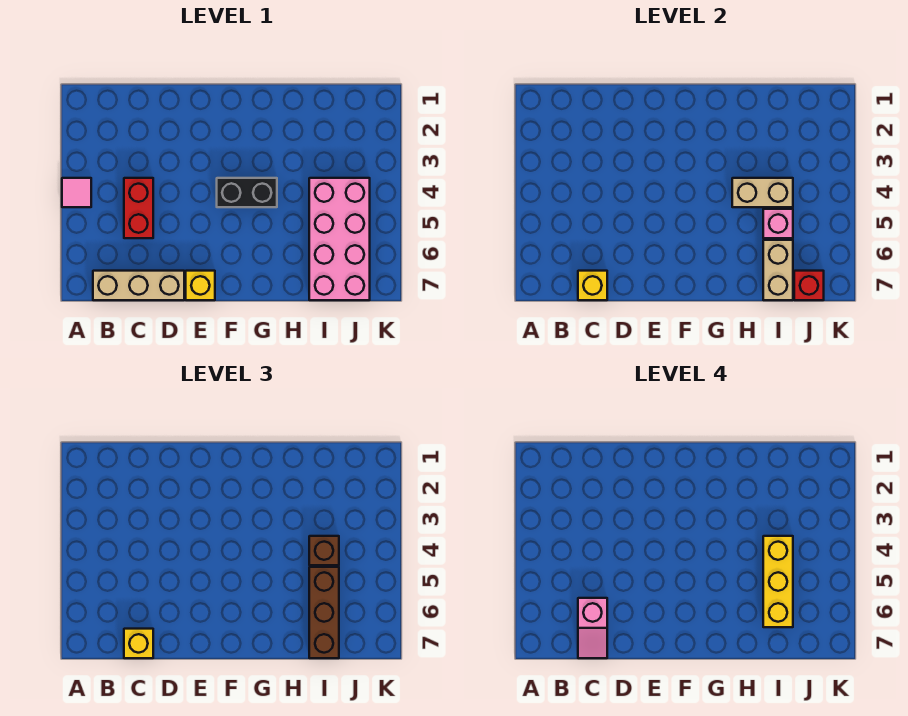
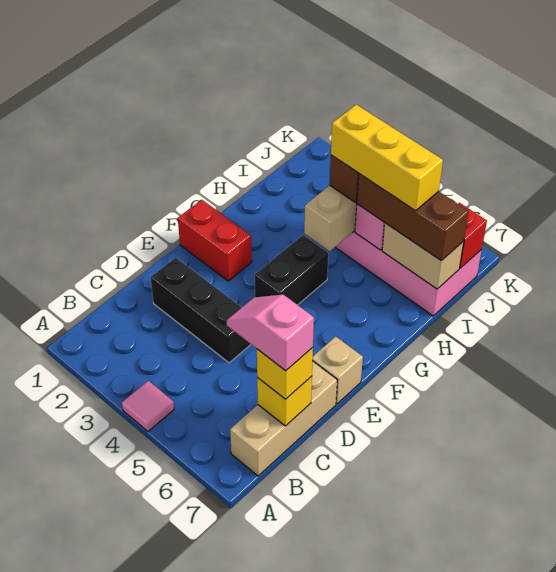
red brick C4:C5 level 1 -> red brick F1:F2 level 1
pink slope C6:C7 level 4 top 6 -> pink slope C6:C7 level 4 top 7
none -> black brick D2:D4 level 1
yellow brick E7 level 1 -> tan brick E7 level 1

